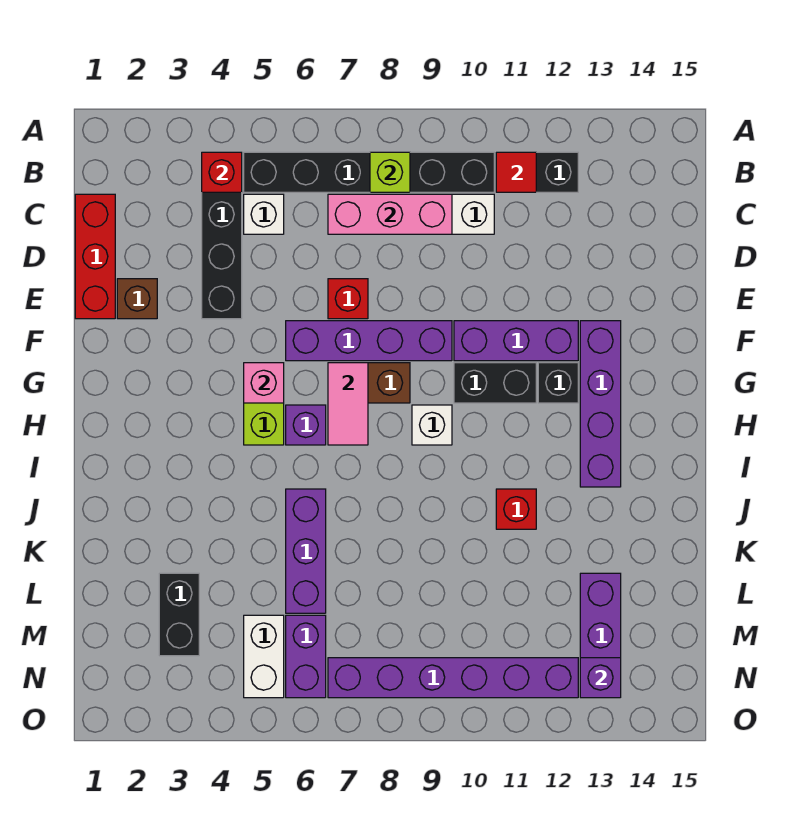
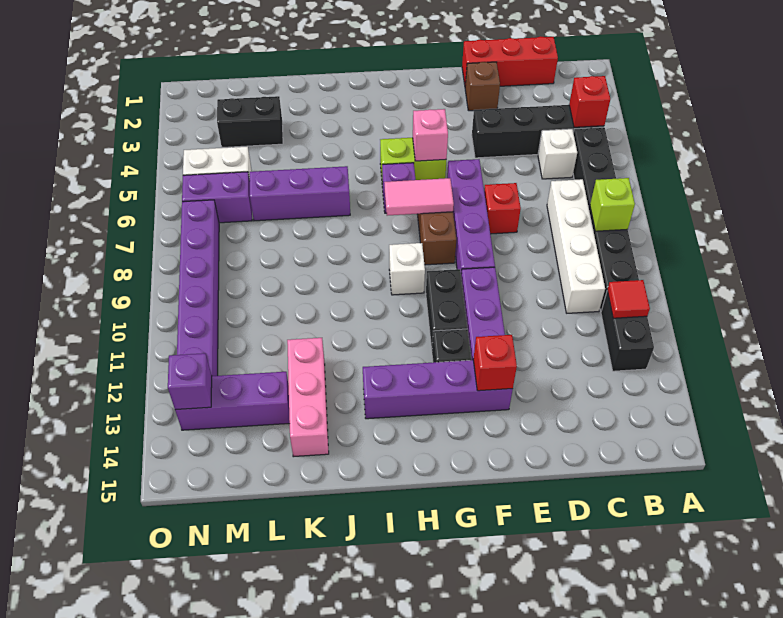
pink brick C7:C9 level 2 -> pink brick K12:K14 level 1
red brick J11 level 1 -> red brick F13 level 2

